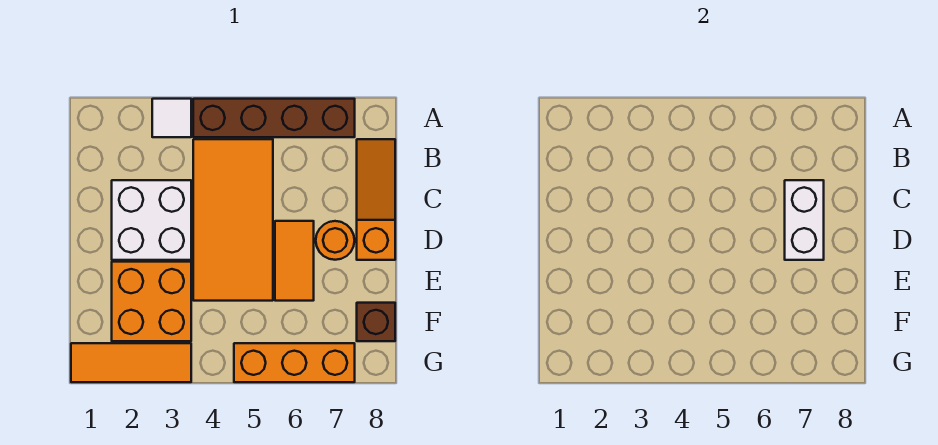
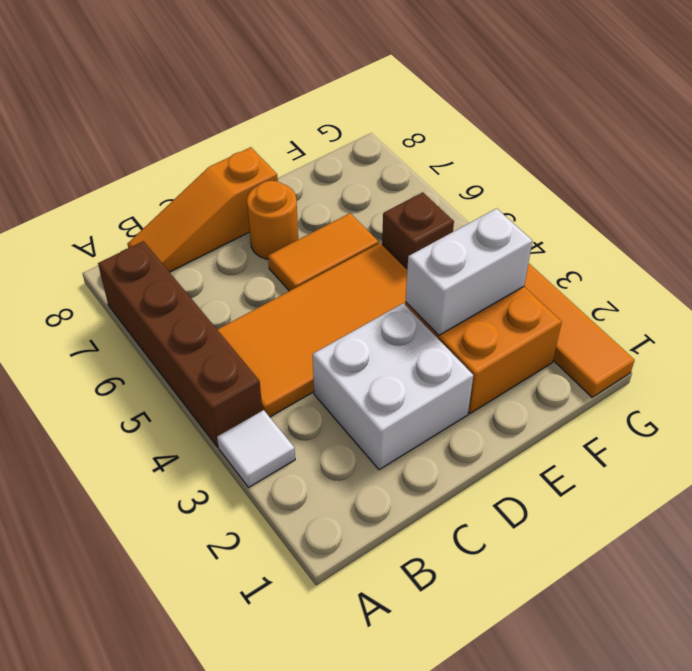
white brick C7:D7 level 2 -> white brick E3:F3 level 2
brown brick F8 level 1 -> brown brick F5 level 1
orange brick G5:G7 level 1 -> none

